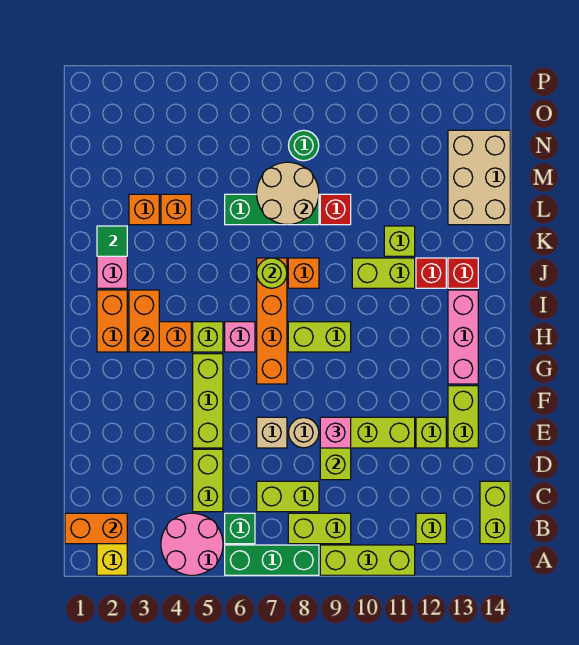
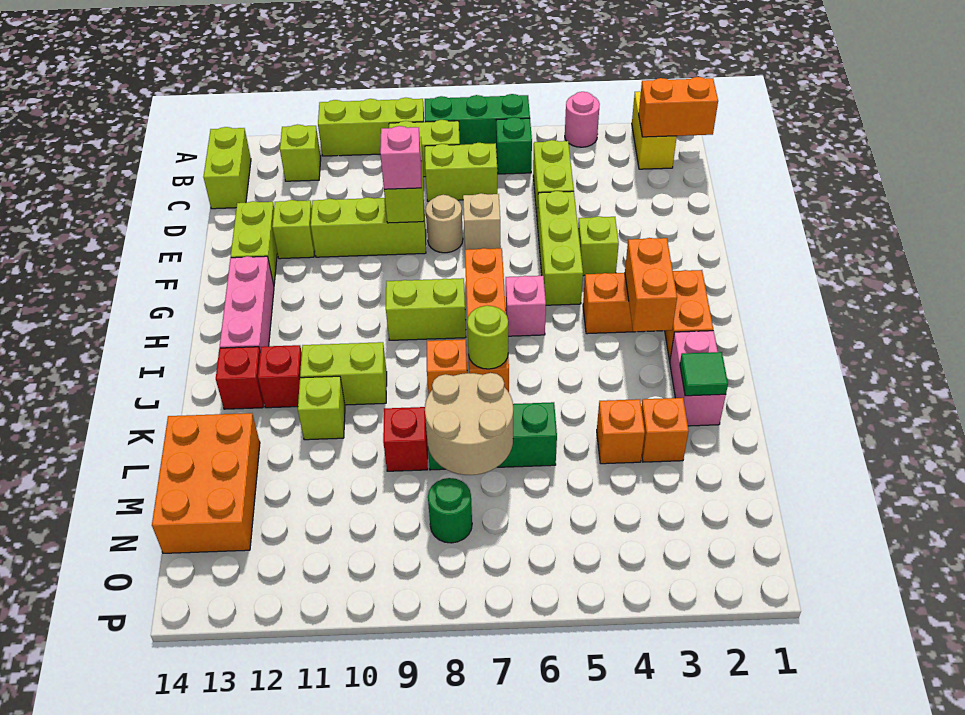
pink round brick A4:B5 level 1 -> pink round brick A4 level 1
lime brick H5 level 1 -> lime brick F4 level 1
tan brick L13:N14 level 1 -> orange brick L13:N14 level 1

